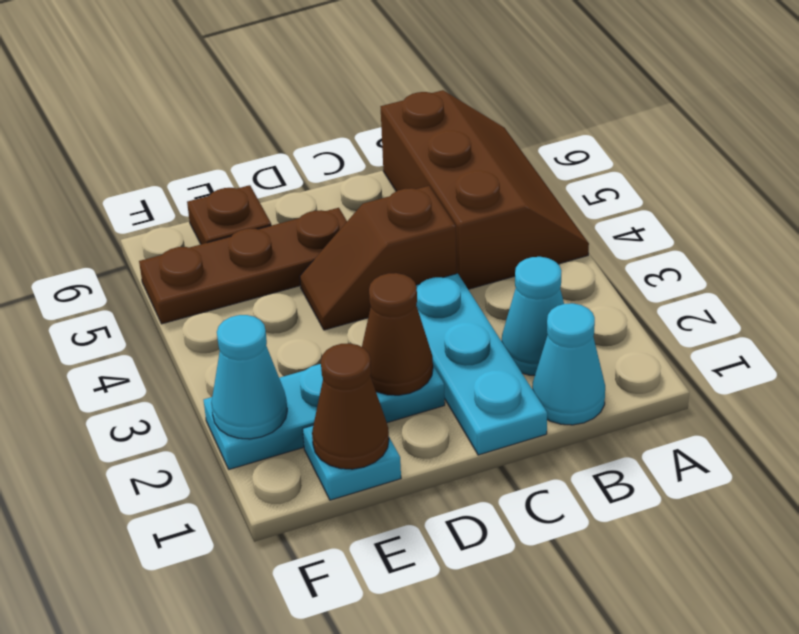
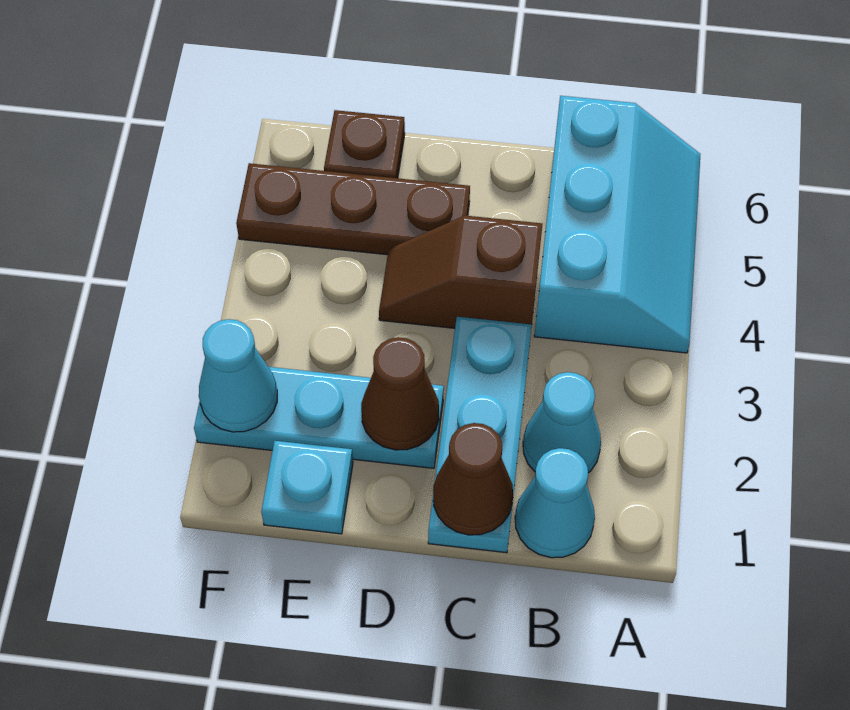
brown slope A4:B6 level 1 top B -> cyan slope A4:B6 level 1 top B
brown cone E1 level 2 -> brown cone C1 level 2

